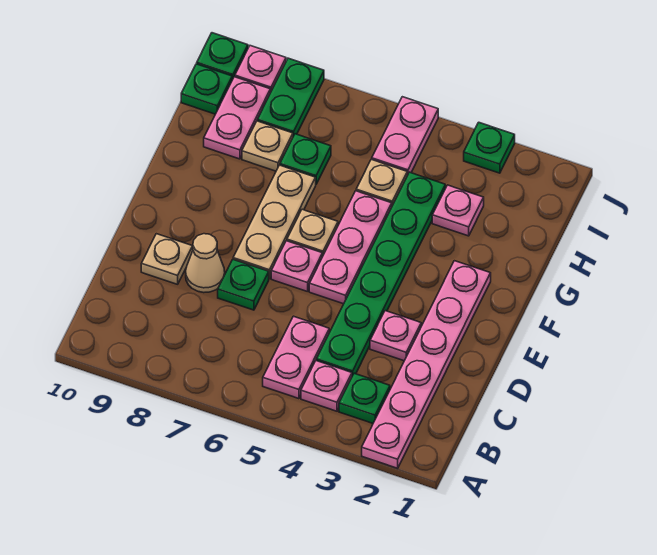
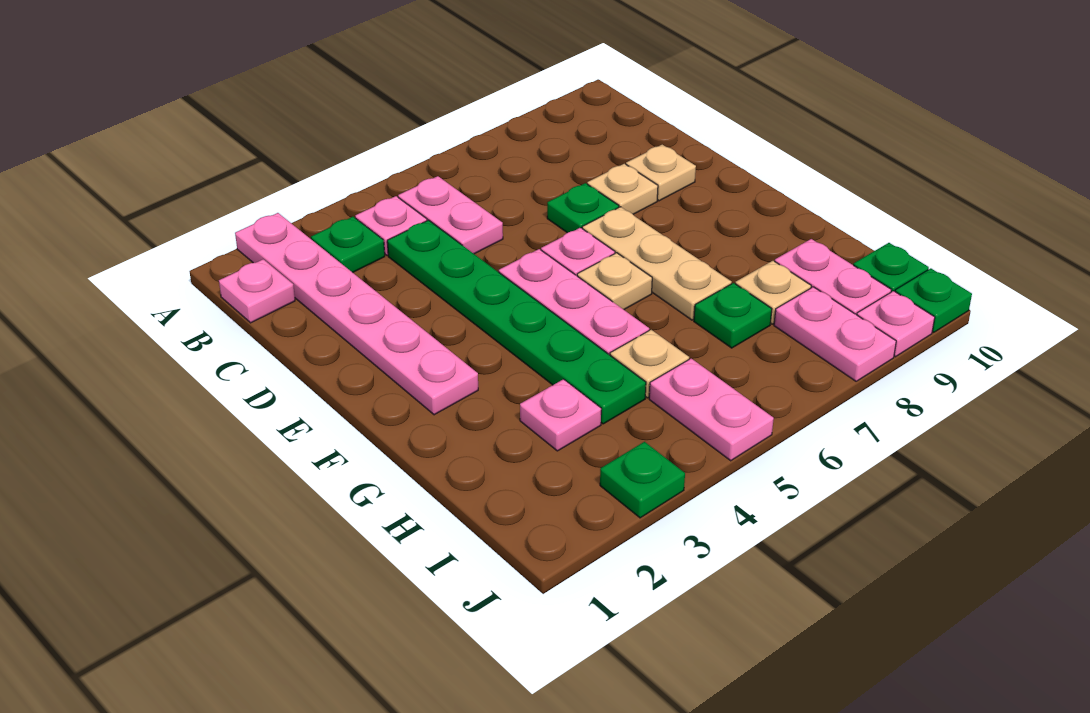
pink plate D3 level 1 -> pink plate B1 level 1
tan cone D8 level 1 -> tan plate D8 level 1
green plate I8:J8 level 1 -> pink plate I8:J8 level 1

